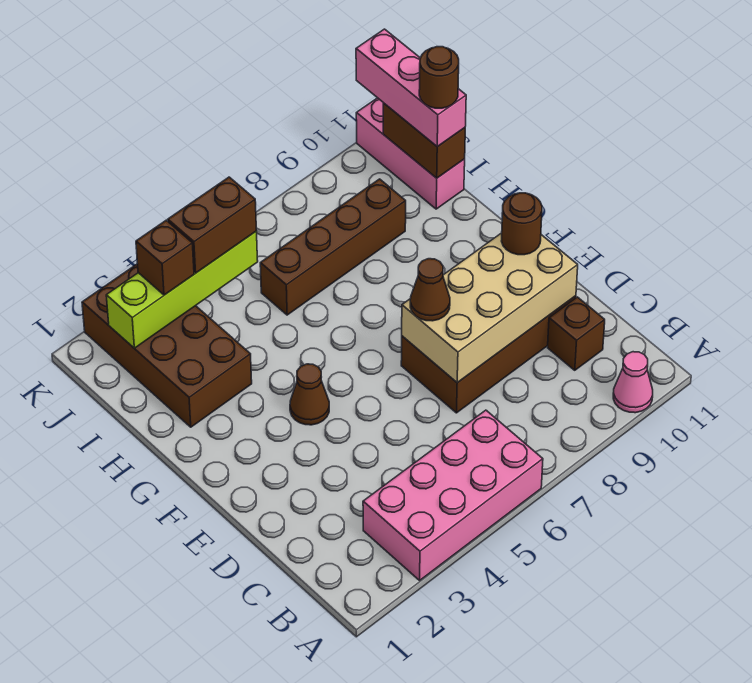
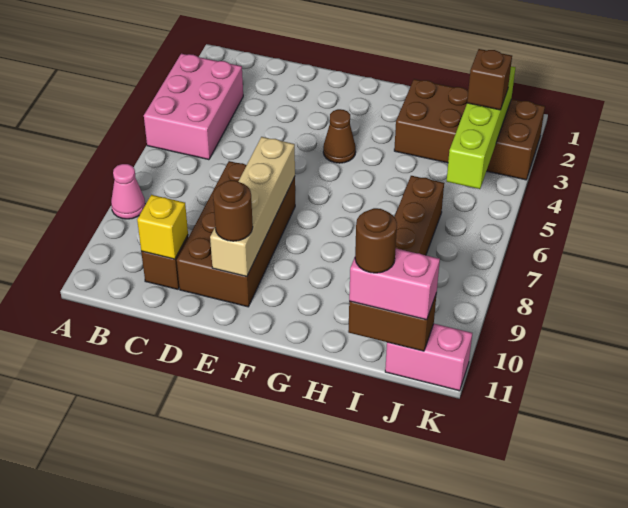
pink brick A3:B6 level 1 -> pink brick A3:B5 level 1
pink cone A10 level 1 -> pink cone A8 level 1
none -> yellow brick C10 level 2
tan brick D7:E10 level 2 -> tan brick E7:E10 level 2
brown cone E7 level 3 -> none
pink brick I11:K11 level 1 -> pink brick J11:K11 level 1
pink brick I11:K11 level 3 -> pink brick I11:J11 level 3
brown brick J4:J5 level 3 -> none

